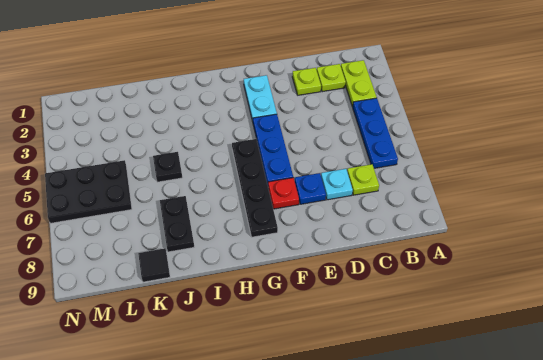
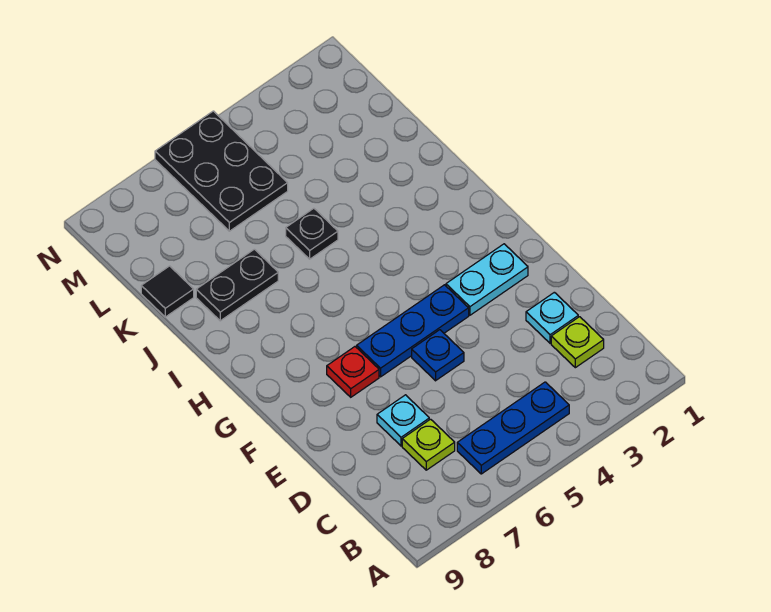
lime plate B2:B3 level 1 -> none
lime plate D2 level 1 -> cyan plate D2 level 1
blue plate E7 level 1 -> blue plate E5 level 1
black plate G5:G8 level 1 -> none

